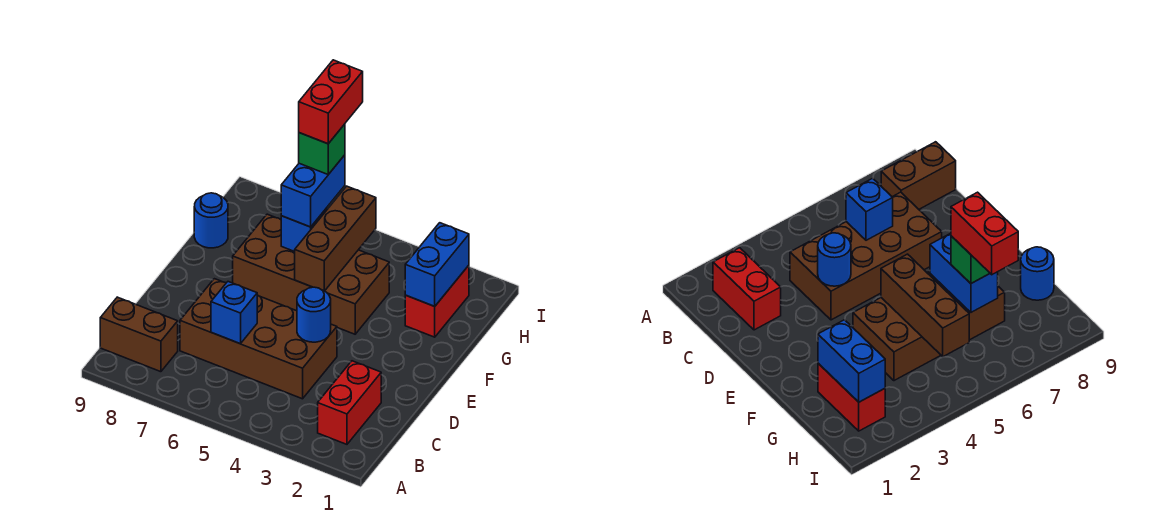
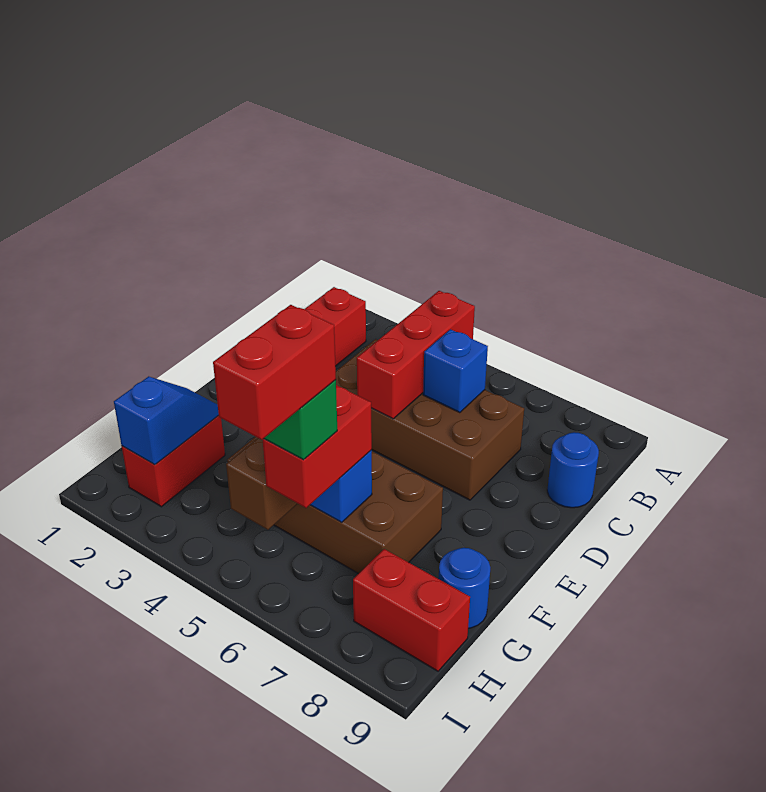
none -> red brick B5:D5 level 2
brown brick B8:B9 level 1 -> none
blue round brick D4 level 2 -> blue round brick C9 level 1
blue brick G2:H2 level 2 -> blue slope G2:H2 level 2 top H
blue brick G6:H6 level 3 -> red brick G6:H6 level 3
none -> red brick H8:H9 level 1

